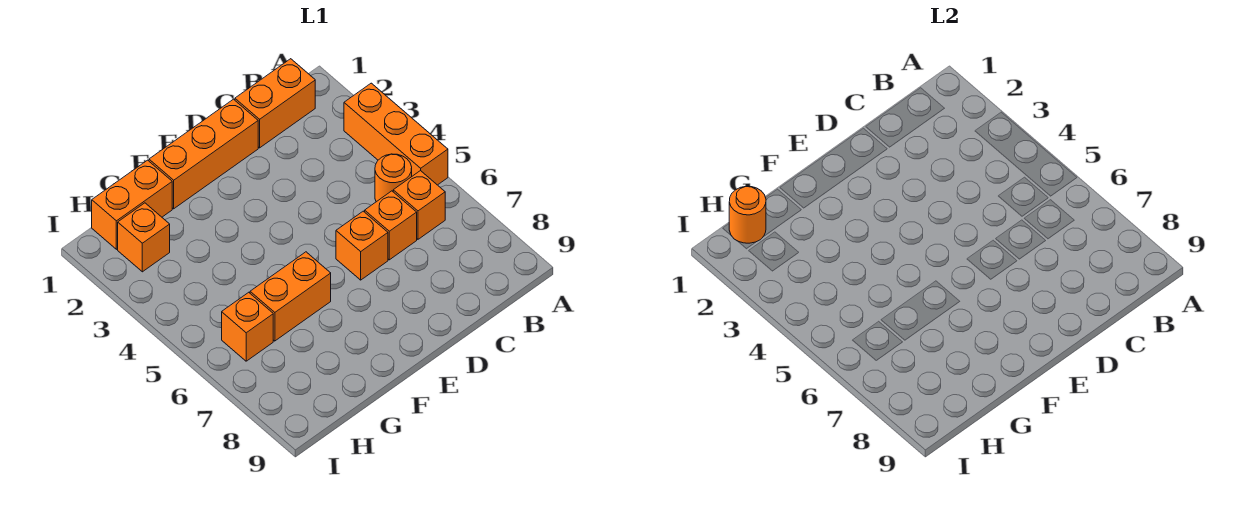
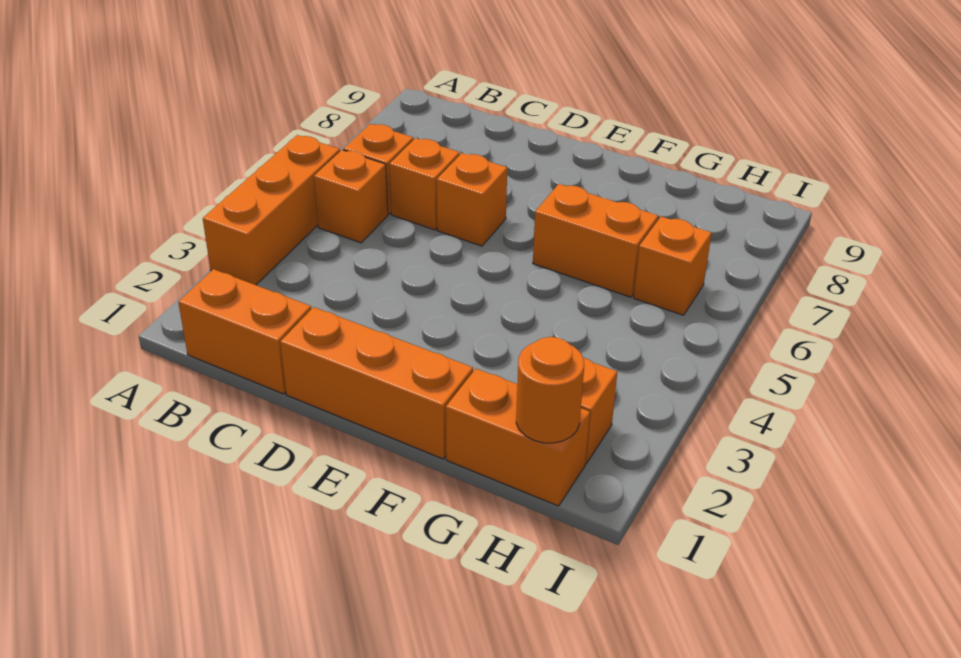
orange round brick B5 level 1 -> orange brick B5 level 1

